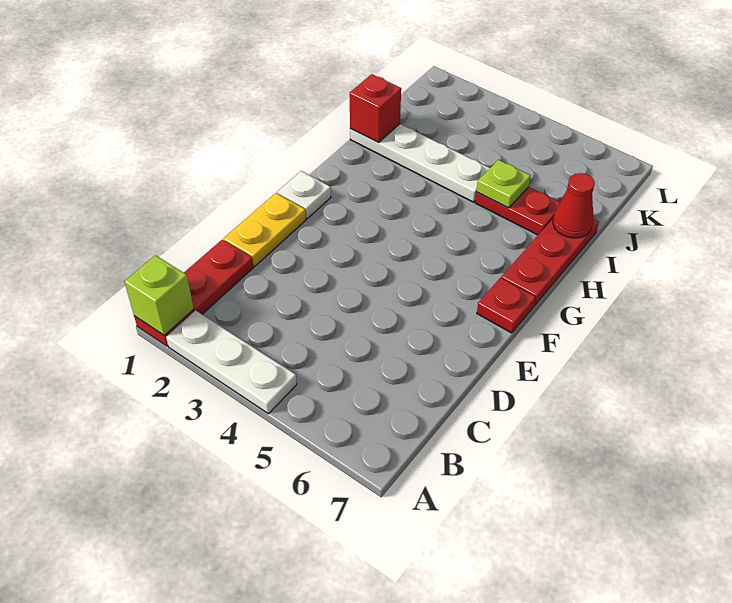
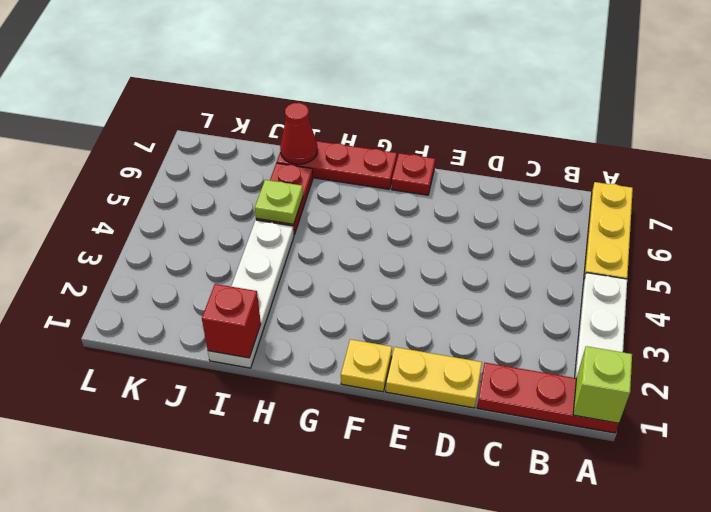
none -> yellow plate A5:A7 level 1
white plate F1 level 1 -> yellow plate F1 level 1

